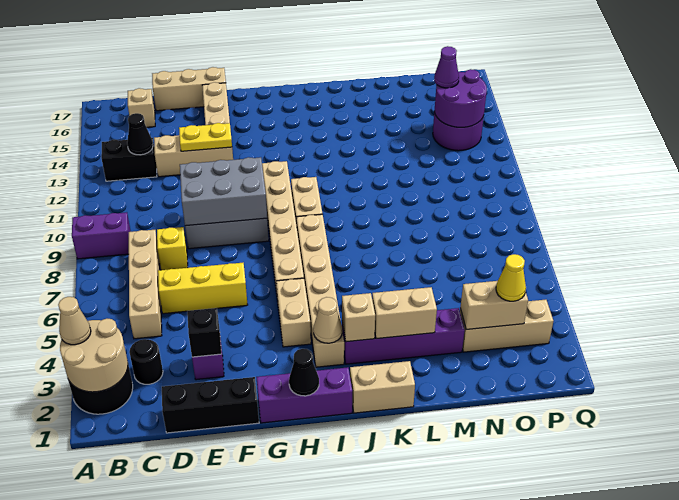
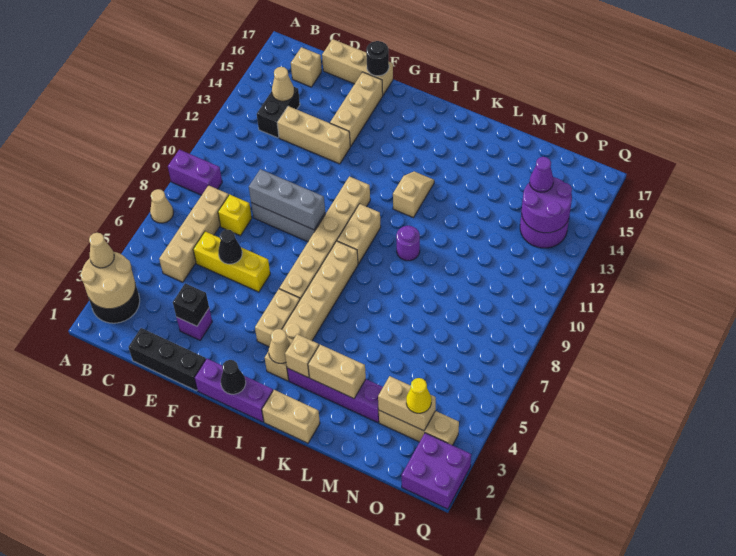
none -> tan cone A7 level 1
black brick B13:C13 level 1 -> black brick C13:C14 level 1
black round brick C3 level 1 -> black round brick F17 level 2
black cone C13 level 2 -> black cone E6 level 2
none -> tan cone C14 level 2
grey brick E9:G10 level 2 -> grey brick E9:G9 level 2
yellow plate E13:F13 level 2 -> none
none -> tan slope J12:J13 level 1 top 12
none -> purple round brick K10 level 1
none -> purple brick P1:Q2 level 1

